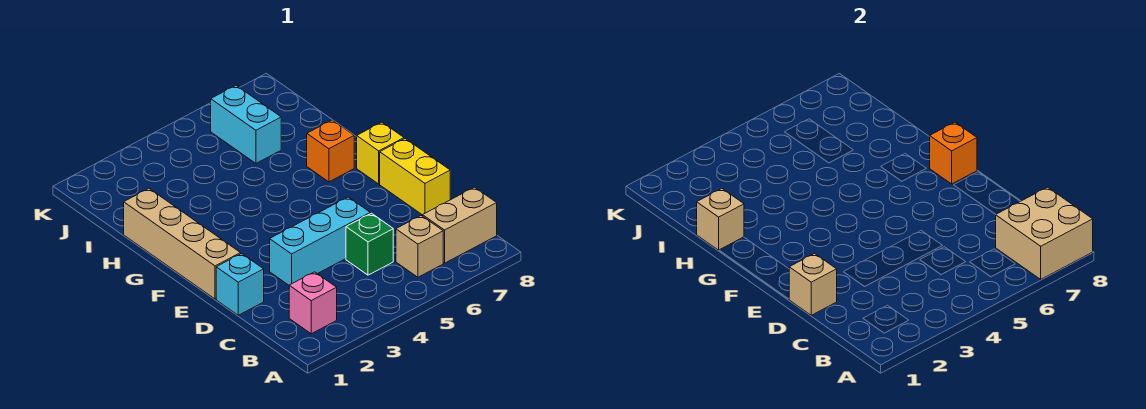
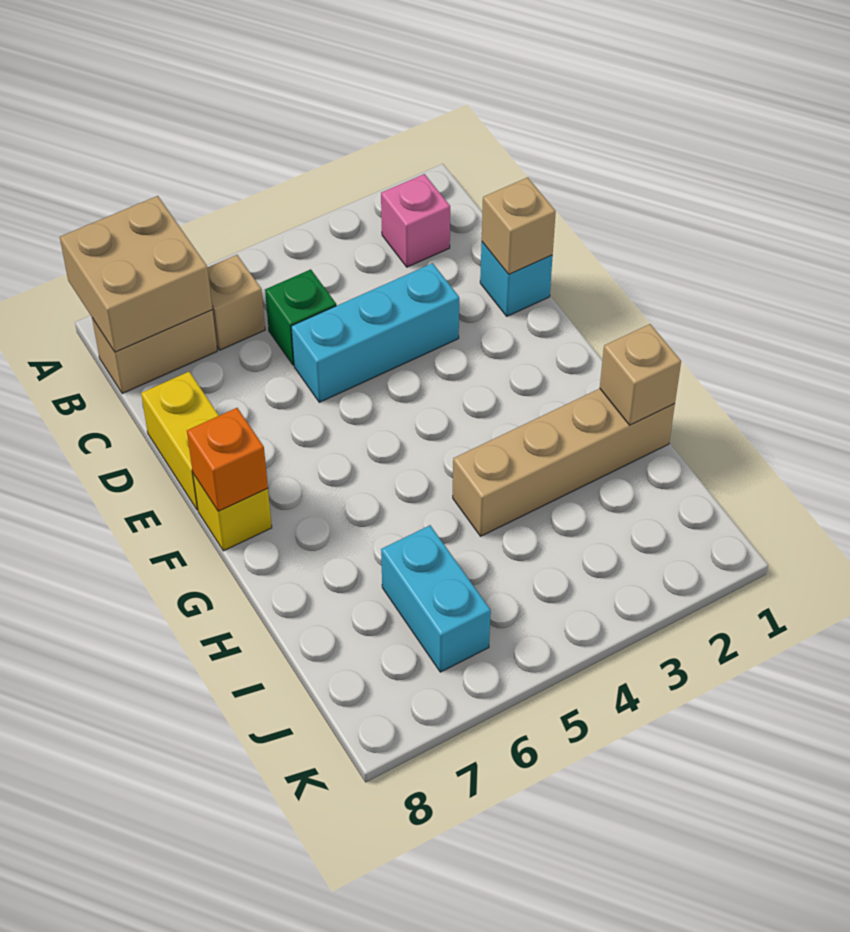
tan brick E1:H1 level 1 -> tan brick H1:H4 level 1
orange brick G7 level 1 -> none

